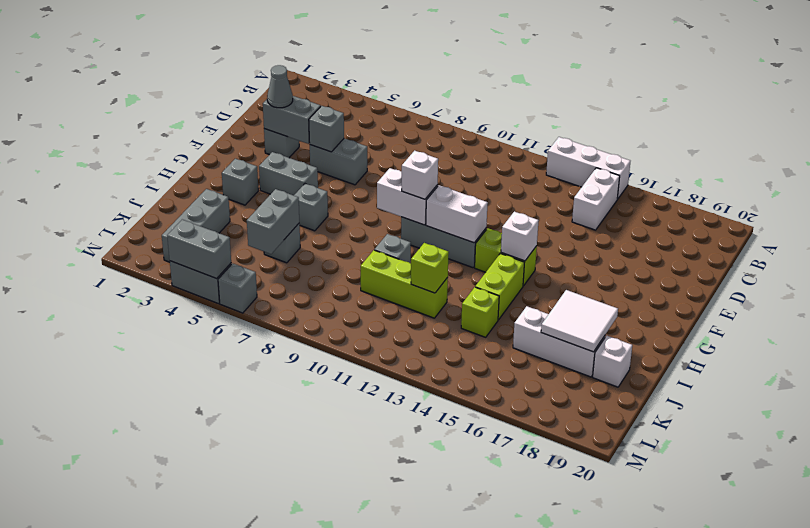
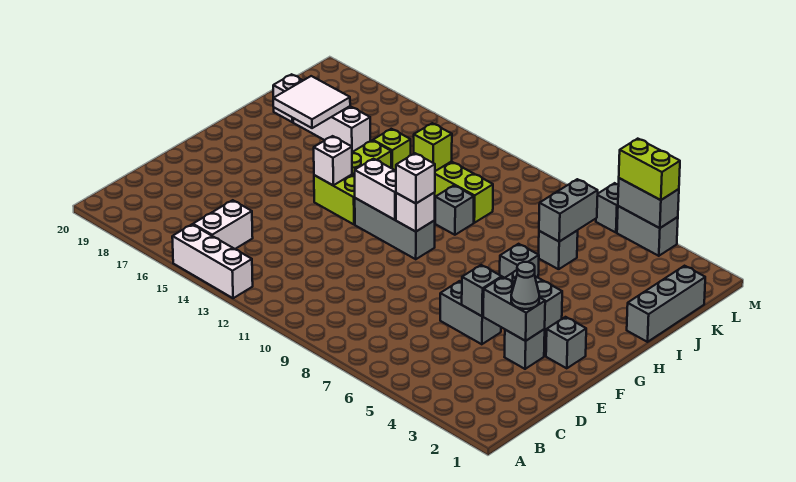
white brick G9:G10 level 2 -> white brick G10 level 2
grey brick H3 level 1 -> grey brick F2 level 1
grey brick J3:L3 level 1 -> grey brick I1:K1 level 1
none -> lime brick M4:M5 level 3

